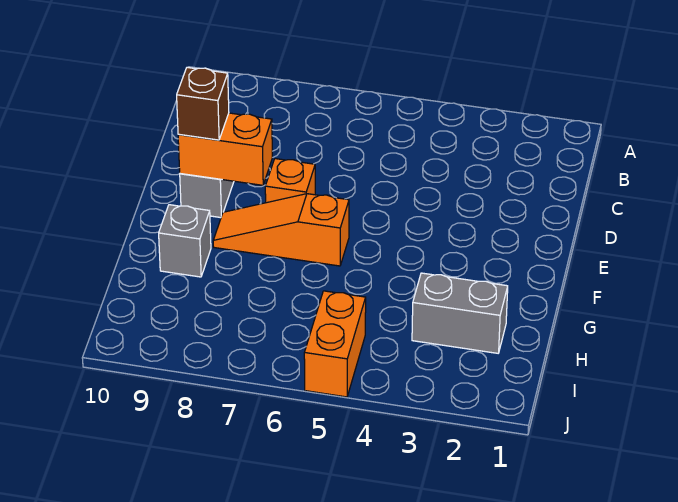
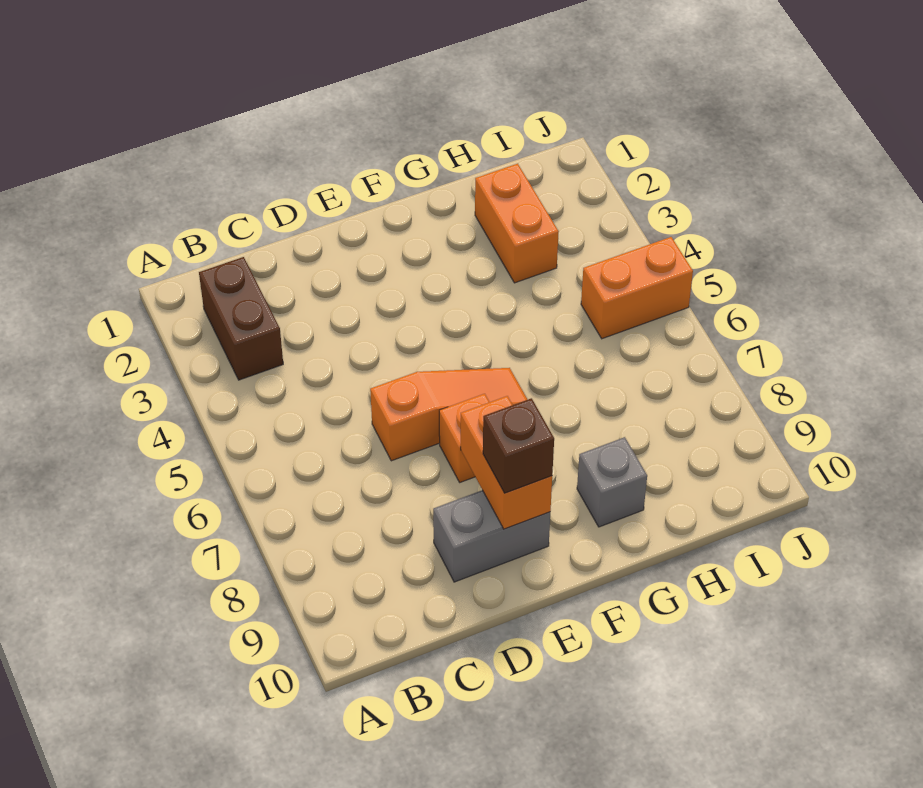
none -> brown brick B2:B3 level 1
orange slope F6:F8 level 1 top 6 -> orange slope D6:F6 level 1 top D
grey brick H2:H3 level 1 -> orange brick H2:H3 level 1

